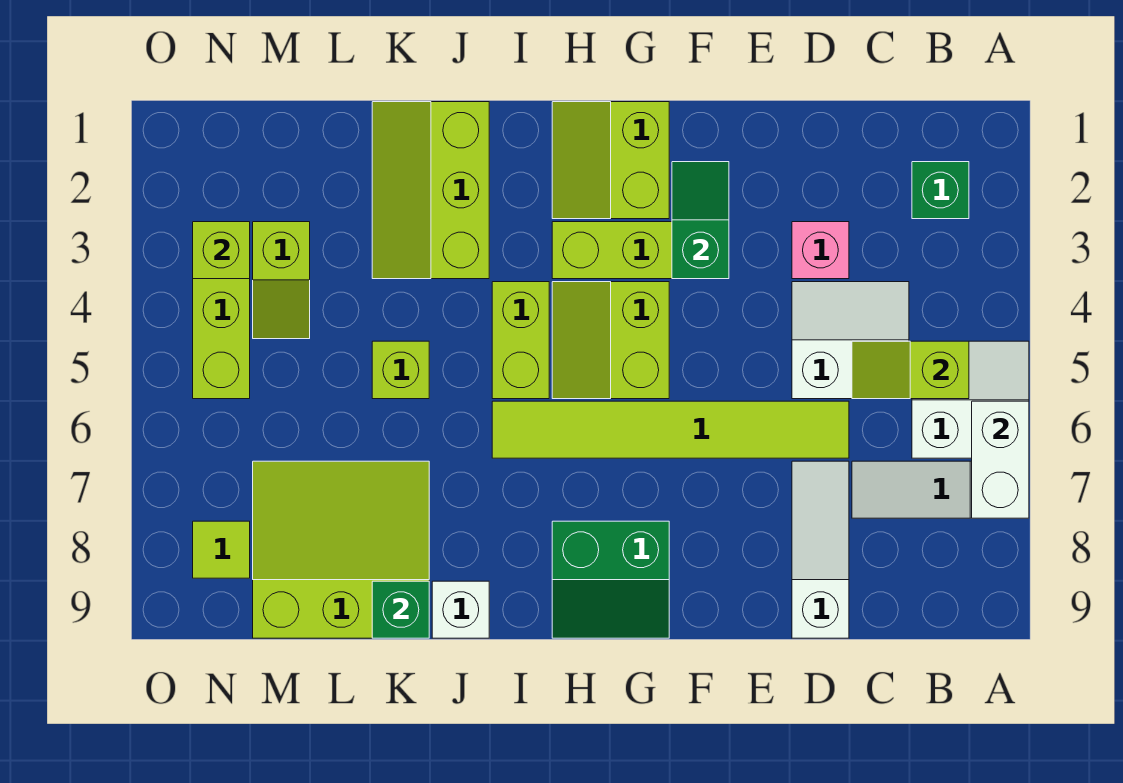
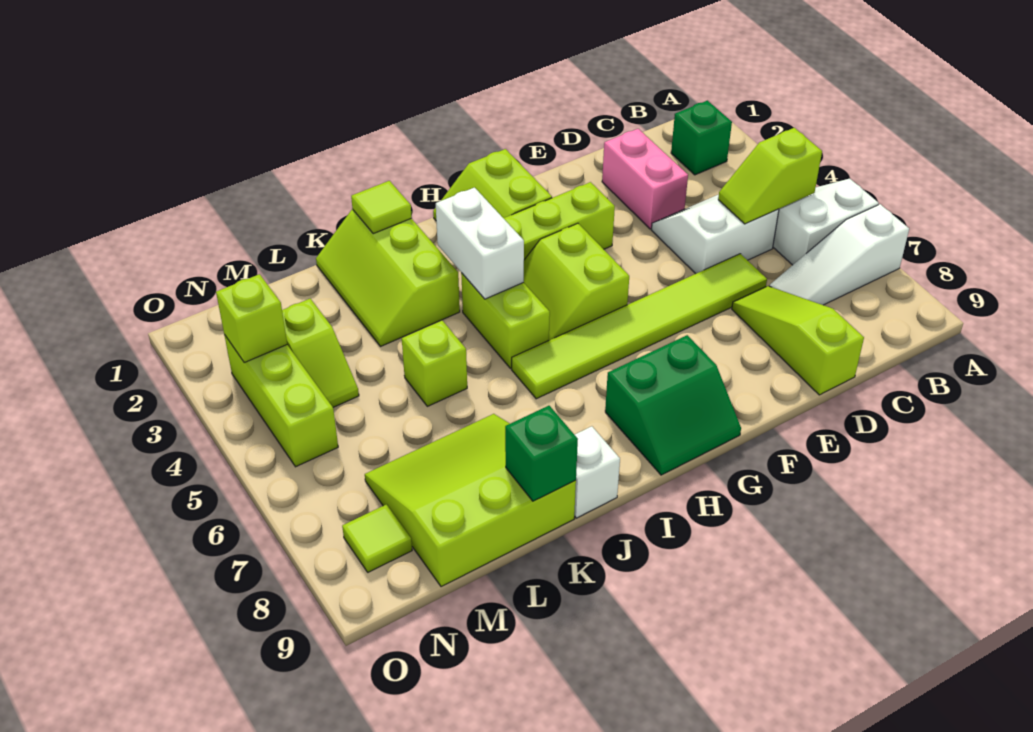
white brick A6:A7 level 2 -> white brick I3:I4 level 2
pink brick D3 level 1 -> pink brick D2:D3 level 1
white slope D7:D9 level 1 top 9 -> lime slope D7:D9 level 1 top 9
green slope F2:F3 level 2 top 3 -> none
none -> lime tile J1 level 2

